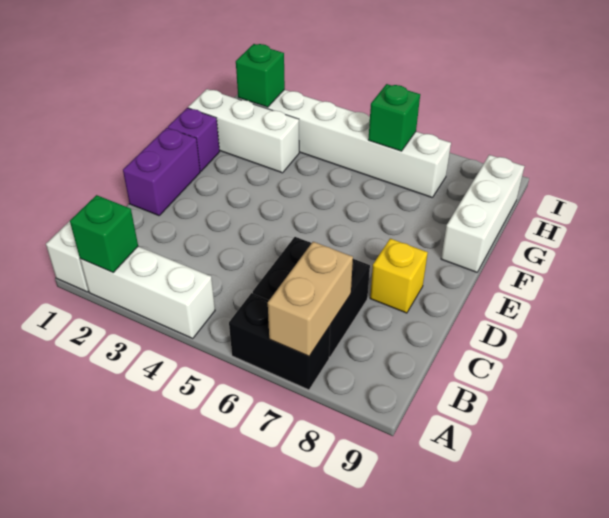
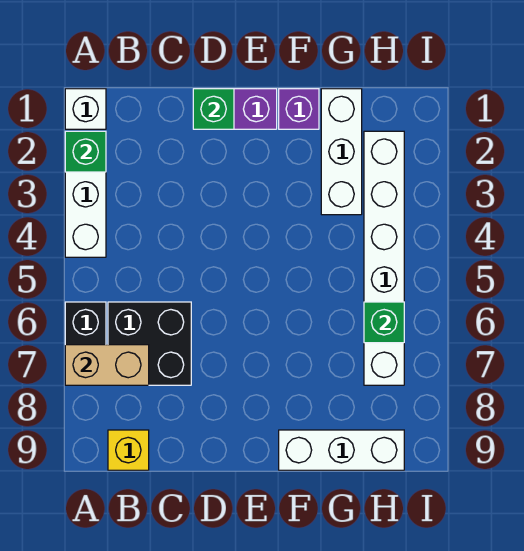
yellow brick D8 level 1 -> yellow brick B9 level 1
green brick H2 level 2 -> green brick D1 level 2

